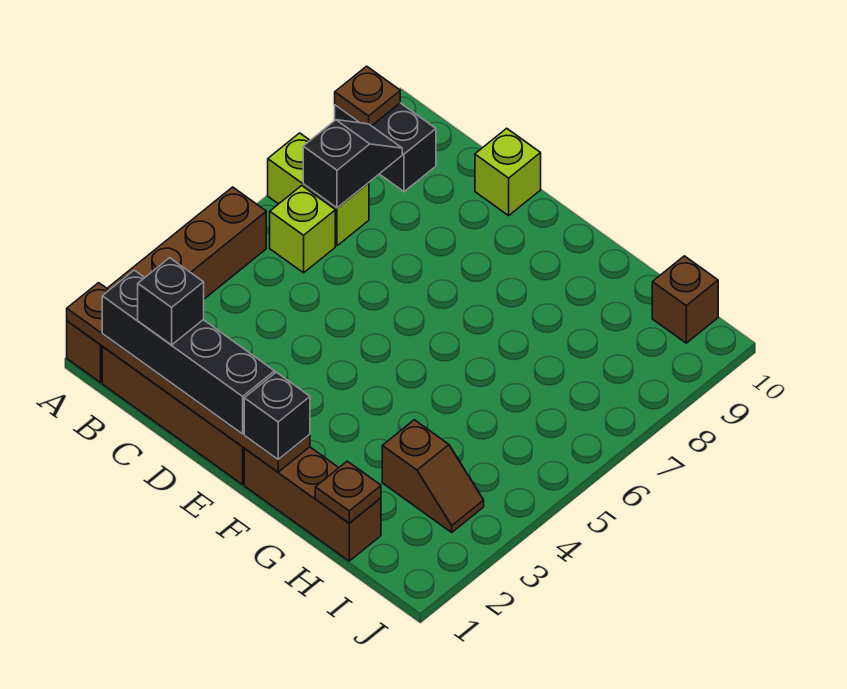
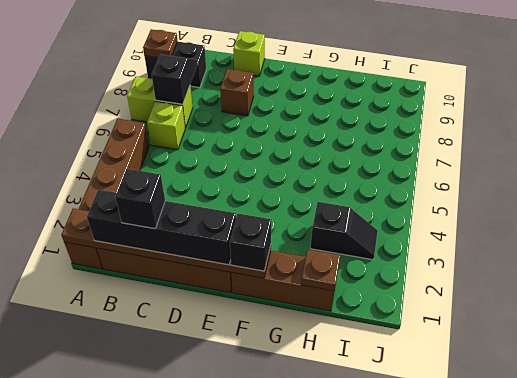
brown slope H3:I3 level 1 top H -> black slope H3:I3 level 1 top H
brown brick I10 level 1 -> brown brick D8 level 1

